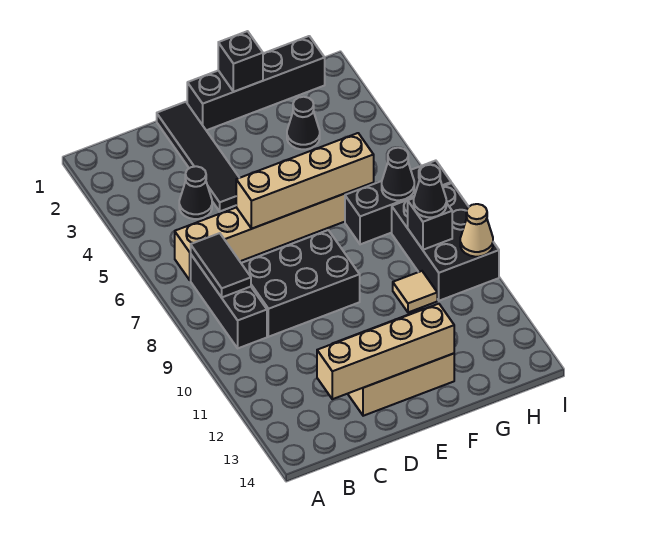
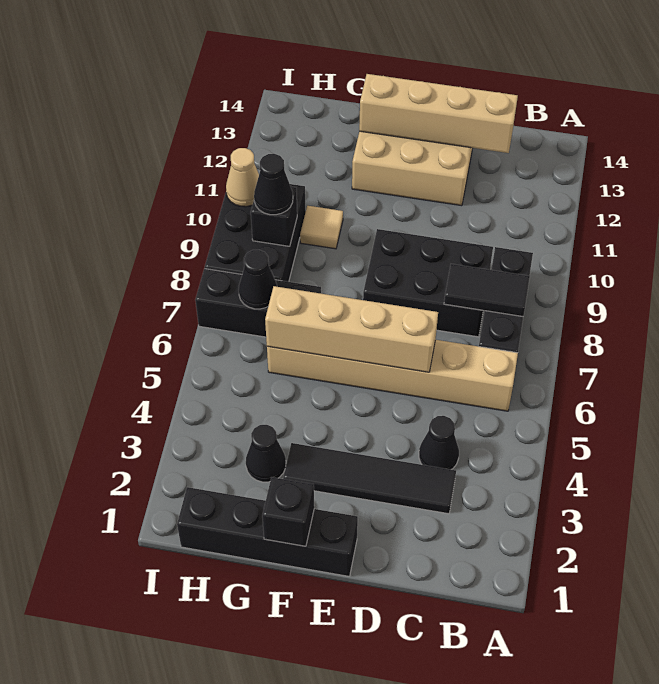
black tile B7:B8 level 2 -> black tile B8:C8 level 2
black tile D1:D4 level 1 -> black tile C3:F3 level 1

